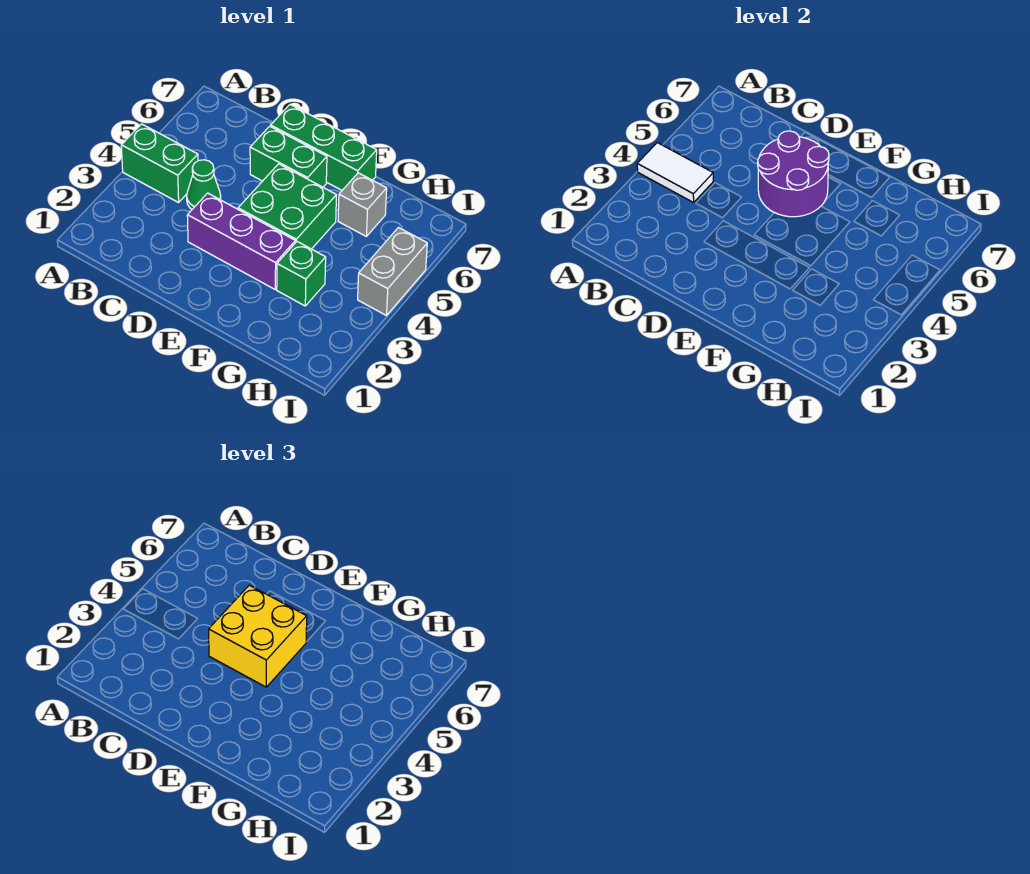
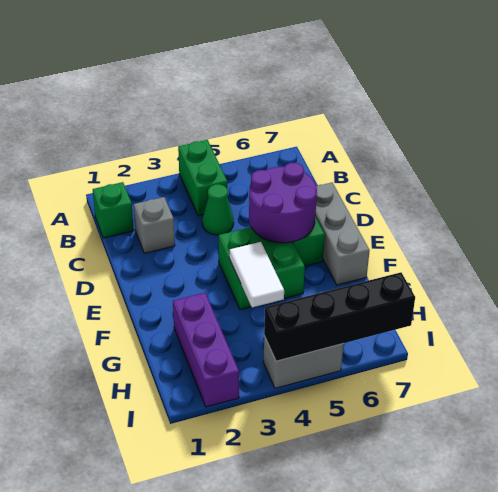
white tile A4:B4 level 2 -> white tile F4:G4 level 2
purple brick D3:F3 level 1 -> purple brick G2:I2 level 1
yellow brick D4:E5 level 3 -> none
green brick D7:F7 level 1 -> grey brick D7:F7 level 1
green brick G3 level 1 -> green brick B1 level 1
grey brick G6 level 1 -> grey brick C2 level 1
none -> black brick I4:I7 level 2

